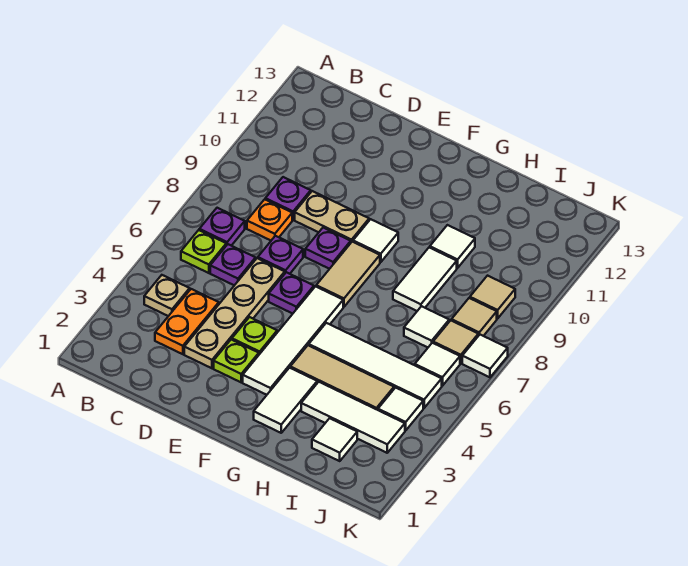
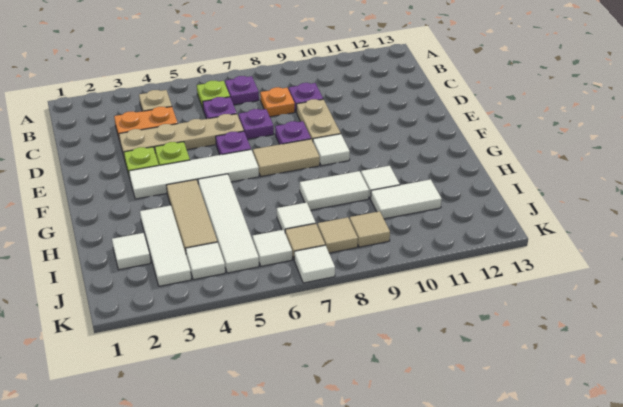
white tile G2:G3 level 1 -> white tile I10:I11 level 1

